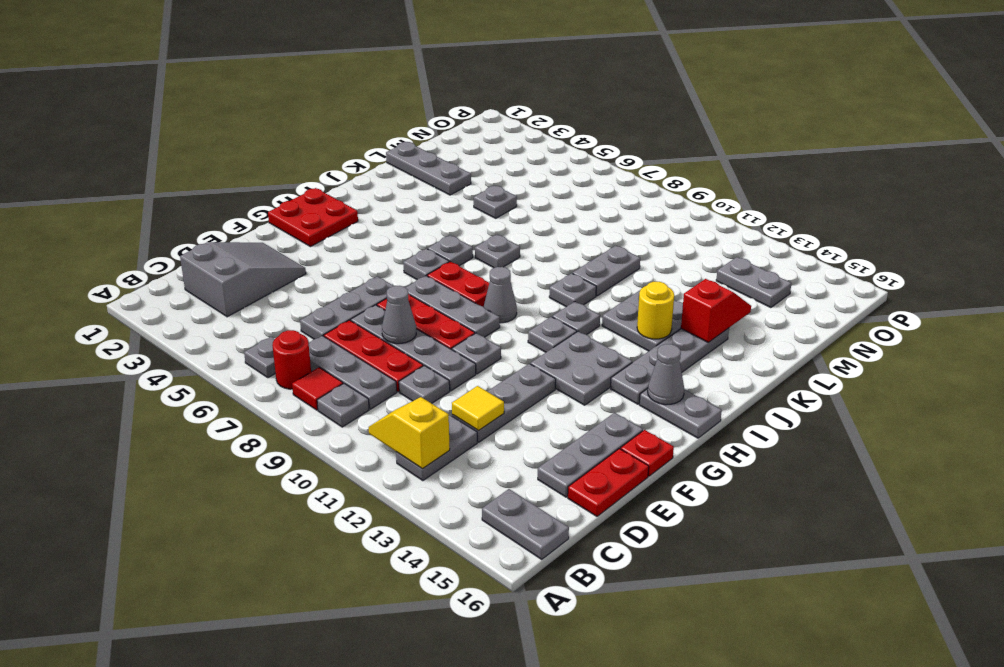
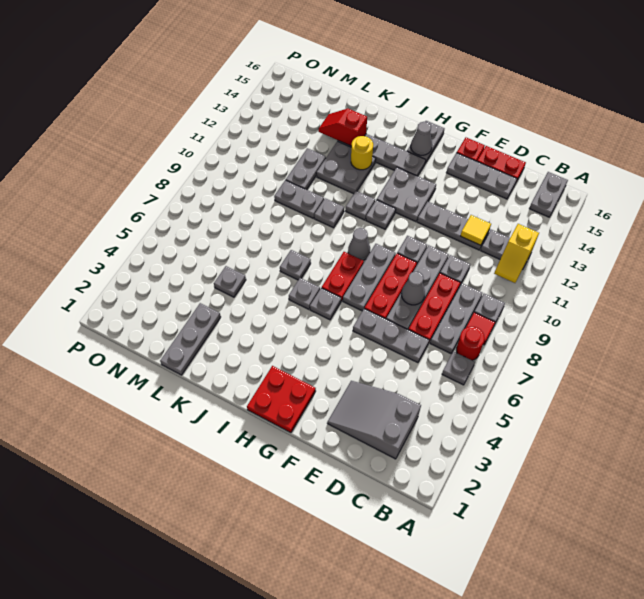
grey plate N13:N14 level 1 -> grey plate L11:L12 level 1

